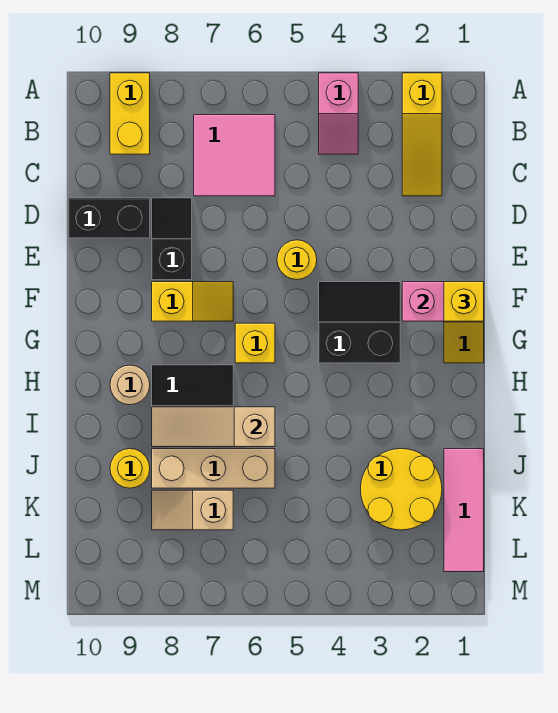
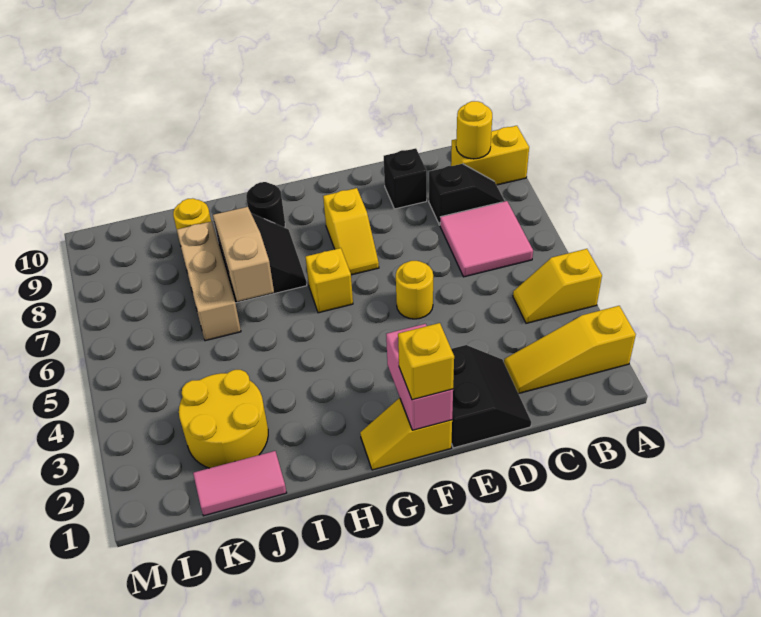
pink slope A4:B4 level 1 top A -> yellow slope A4:B4 level 1 top A
none -> yellow round brick B9 level 2
black slope D8:E8 level 1 top E -> black slope B8:C8 level 1 top C
black brick D9:D10 level 1 -> black brick D9 level 1
black slope F3:G4 level 1 top G -> black slope D1:E2 level 1 top E
tan round brick H9 level 1 -> black round brick H9 level 1
pink tile J1:L1 level 1 -> pink tile J1:K1 level 1
tan slope K7:K8 level 1 top 7 -> none

